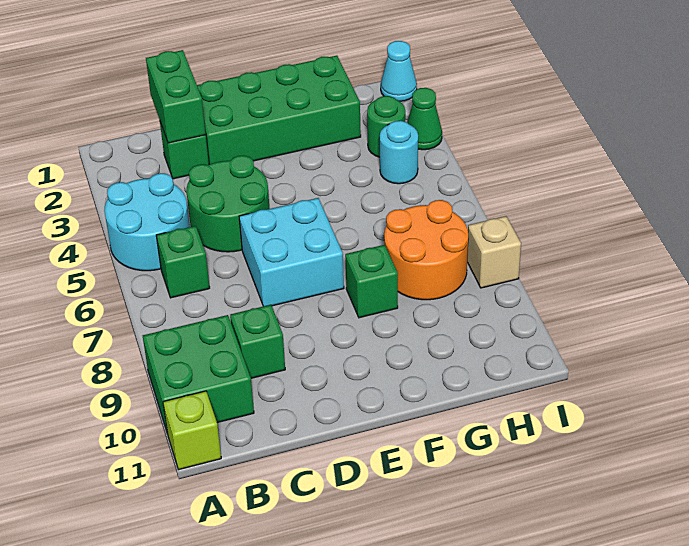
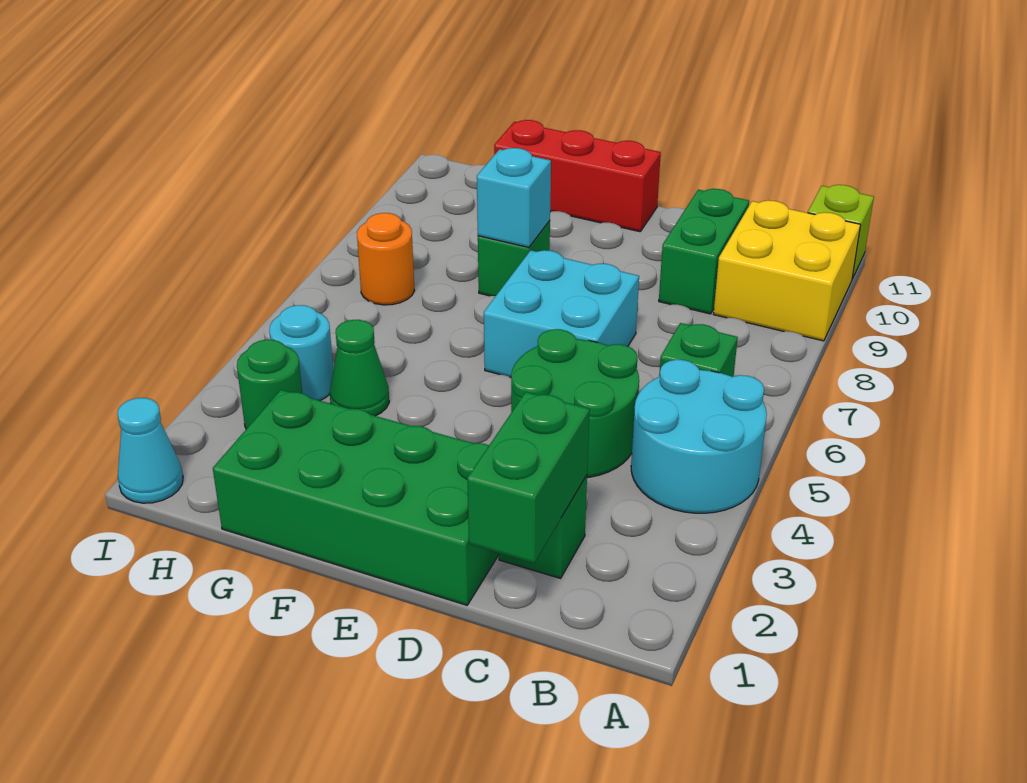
green brick A9:B10 level 1 -> yellow brick A9:B10 level 1
green brick C9 level 1 -> green brick C9:C10 level 1
none -> red brick E11:G11 level 1
none -> cyan brick F8 level 2
orange round brick G7:H8 level 1 -> orange round brick H7 level 1
green cone I3 level 1 -> green cone G4 level 1
tan brick I8 level 1 -> none

